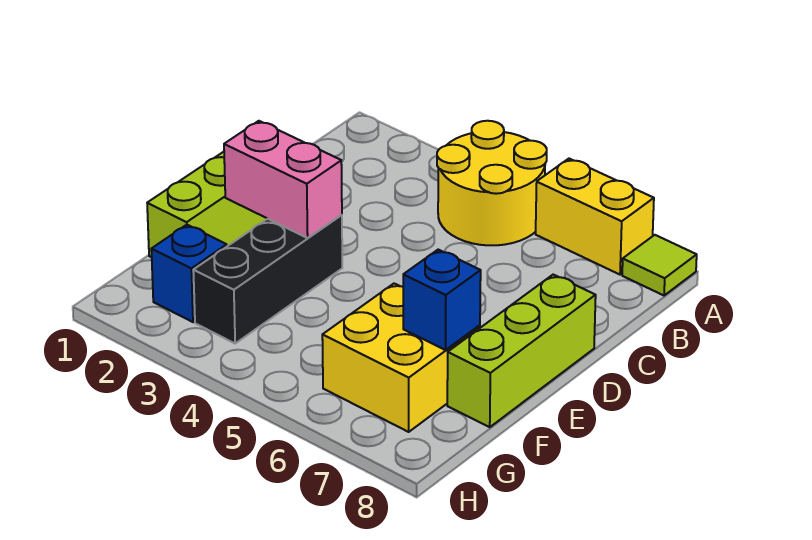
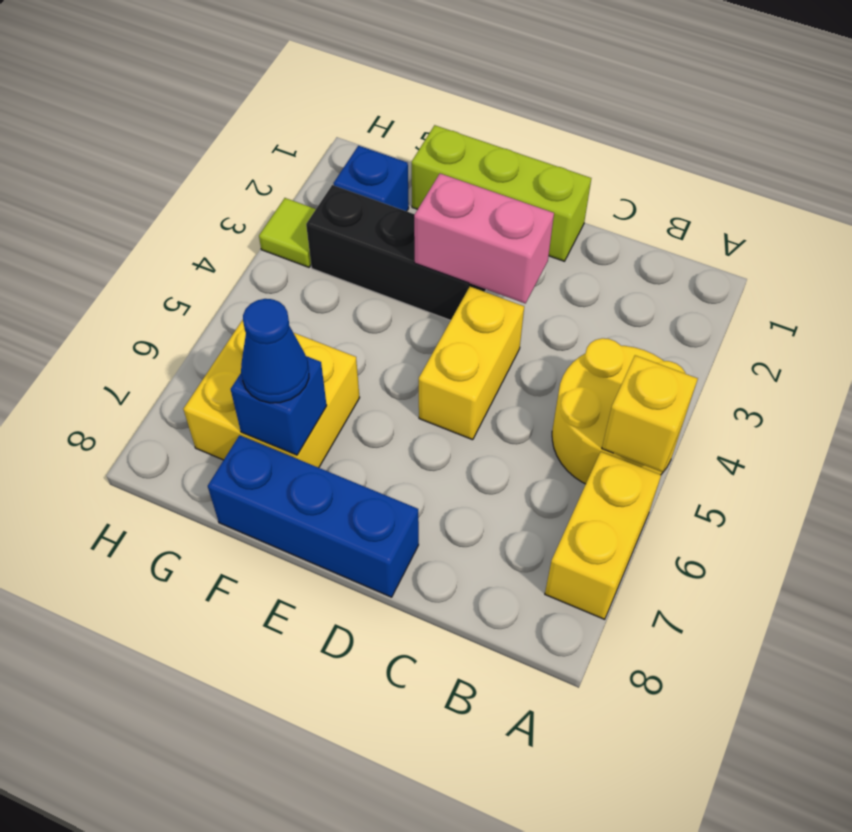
none -> yellow brick A5 level 2
lime tile A8 level 1 -> lime tile H3 level 1
none -> yellow brick D4:D5 level 1
lime brick D8:F8 level 1 -> blue brick D8:F8 level 1
pink brick E2:E3 level 2 -> pink brick D3:E3 level 2
none -> blue cone F7 level 3

